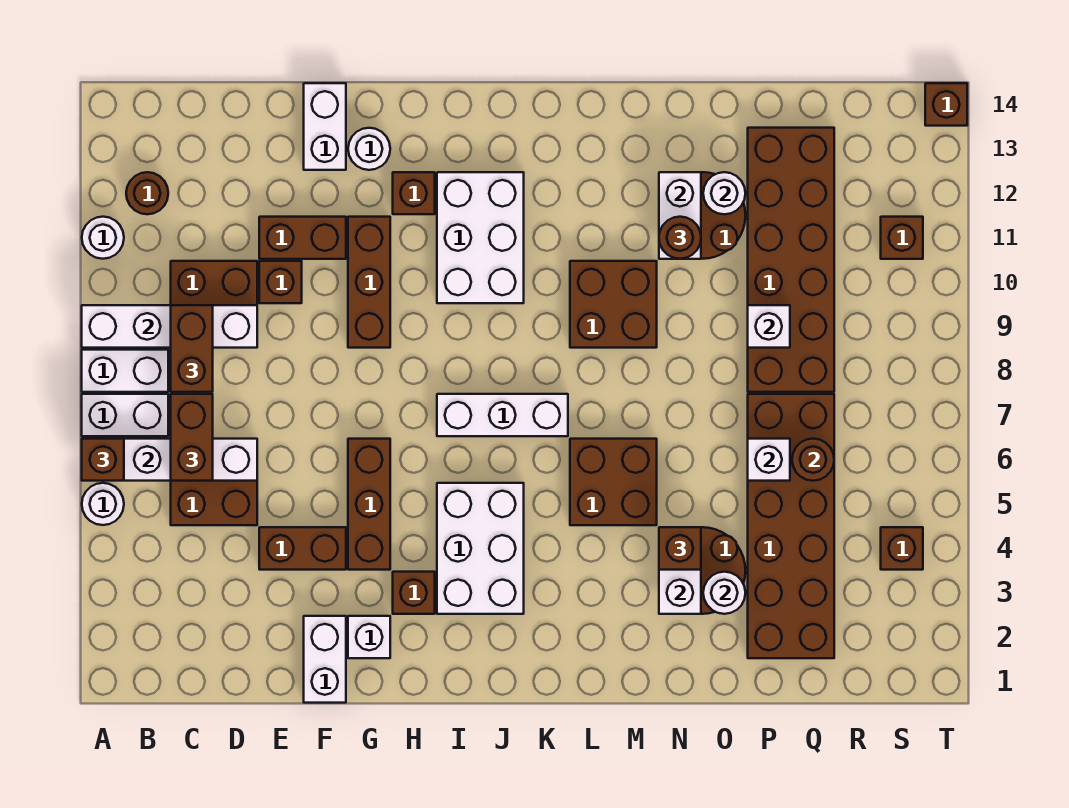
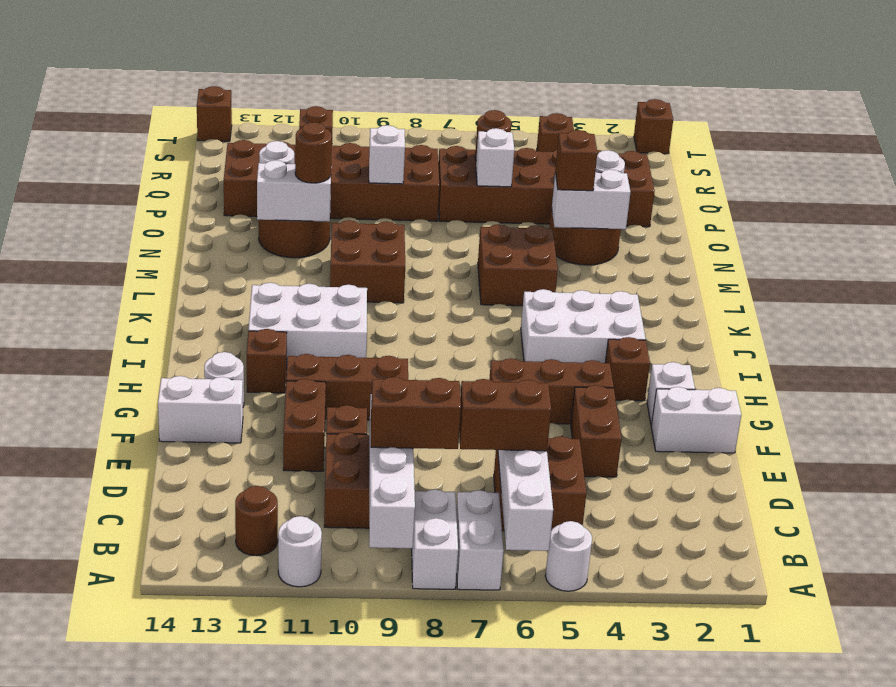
brown brick A6 level 3 -> brown brick T1 level 1
white brick I7:K7 level 1 -> none

